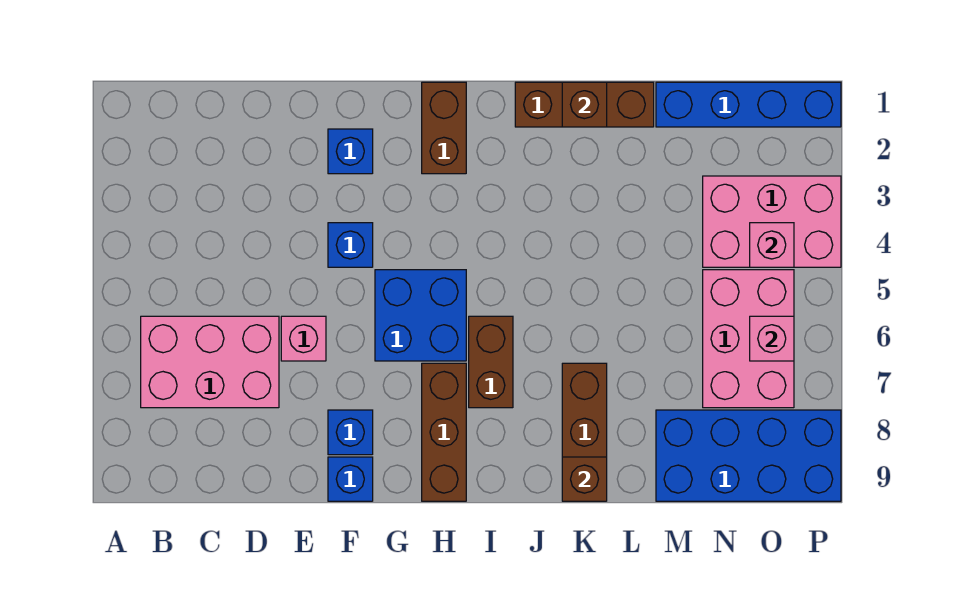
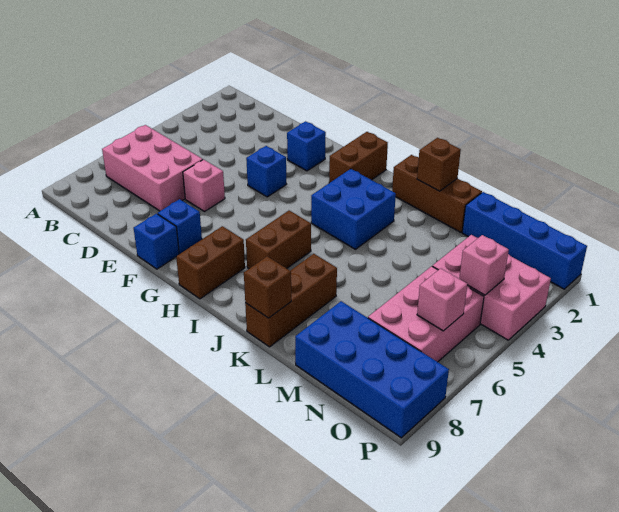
blue brick G5:H6 level 1 -> blue brick I3:J4 level 1
brown brick H7:H9 level 1 -> brown brick H8:H9 level 1

